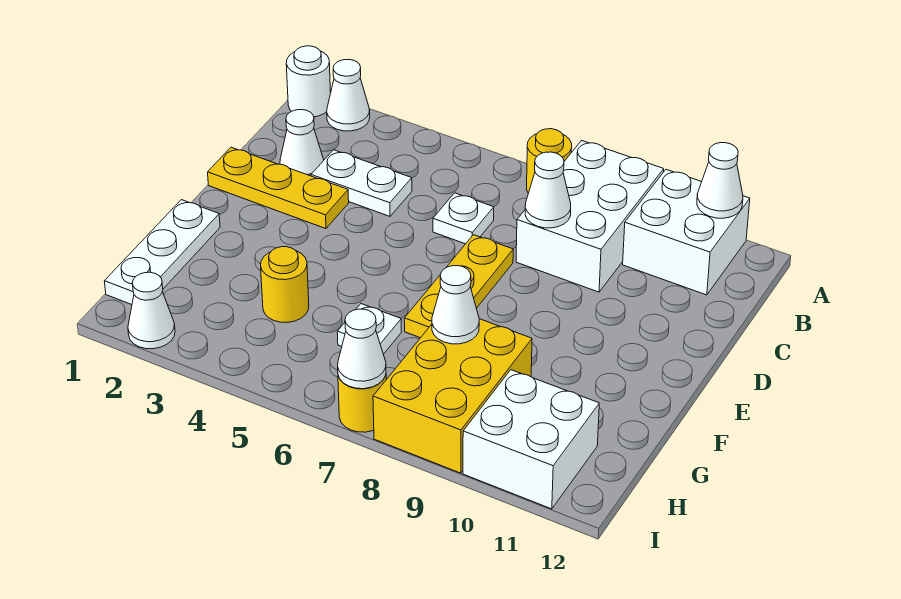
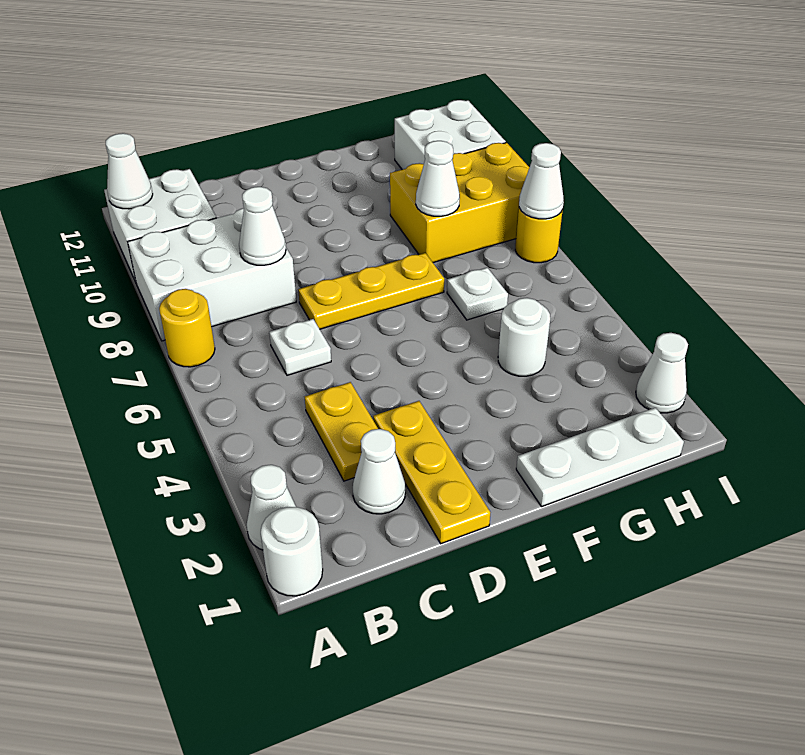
white plate C3:C4 level 1 -> yellow plate C3:C4 level 1
yellow round brick G4 level 1 -> white round brick G4 level 1

